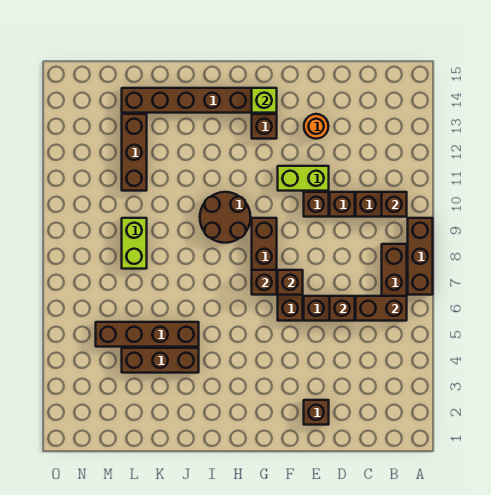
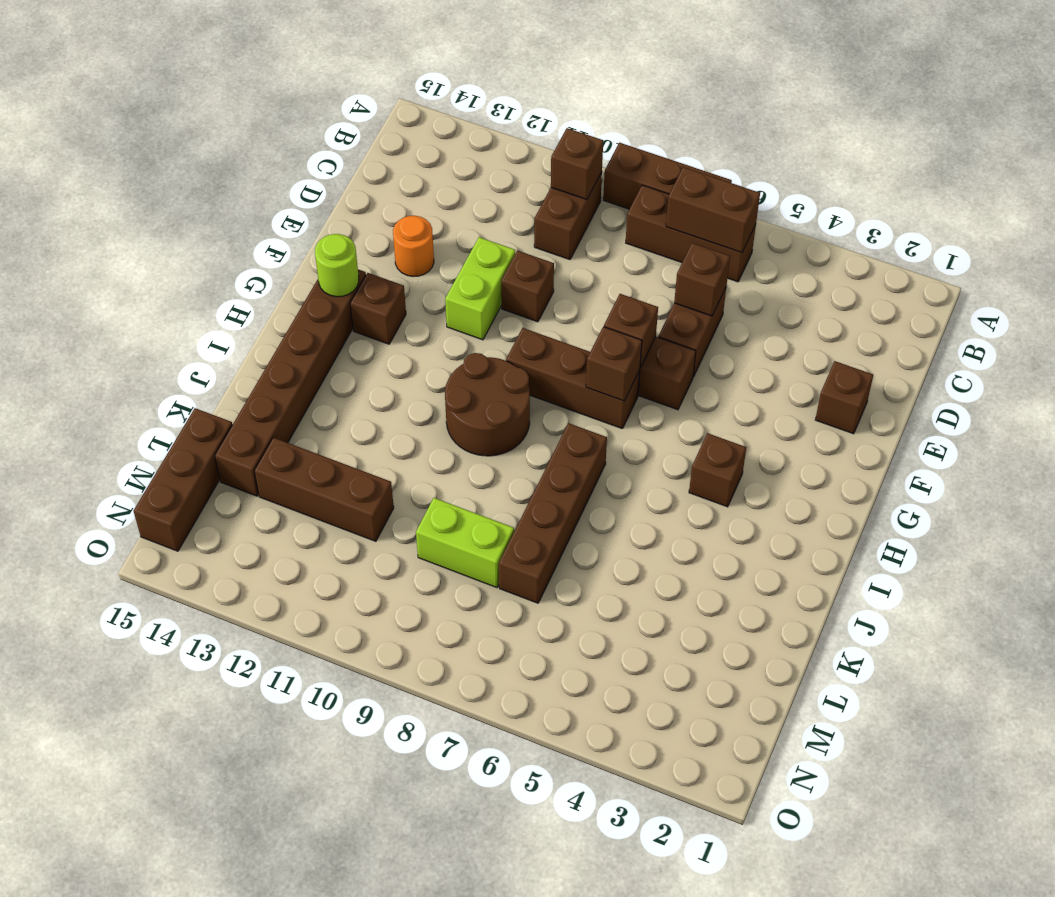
brown brick B6:C6 level 2 -> brown brick B6:B7 level 2
brown brick D10 level 1 -> brown brick H4 level 1
lime brick G14 level 2 -> lime round brick G14 level 2
brown brick J4:L4 level 1 -> brown brick L15:N15 level 1
brown brick J5:M5 level 1 -> brown brick I7:L7 level 1

